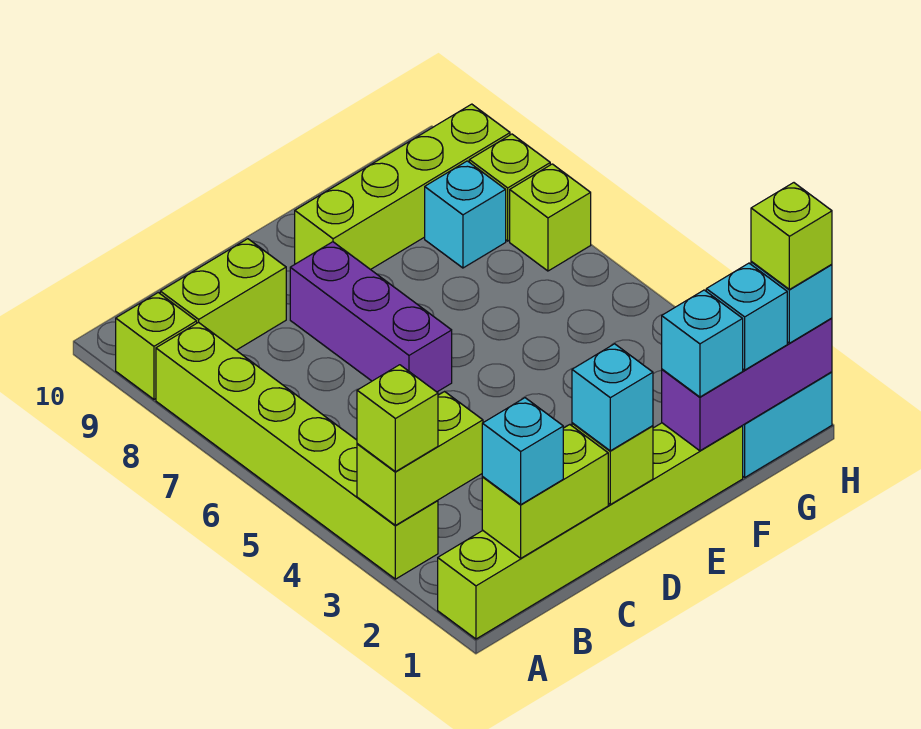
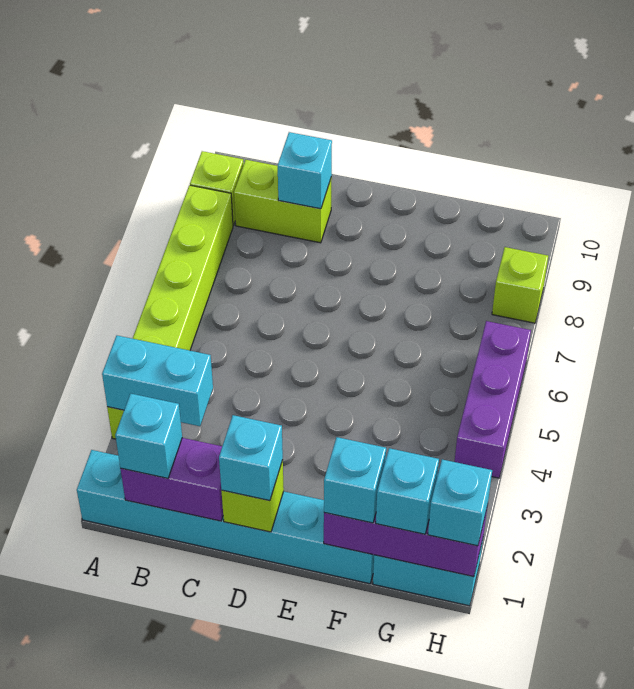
lime brick A1:F1 level 1 -> cyan brick A1:F1 level 1
lime brick A3:B3 level 2 -> cyan brick A3:B3 level 2
lime brick A3 level 3 -> none
lime brick B1:C1 level 2 -> purple brick B1:C1 level 2
purple brick D6:D8 level 1 -> purple brick H4:H6 level 1
lime brick E9:H9 level 1 -> none
cyan brick G8 level 1 -> cyan brick C9 level 2
lime brick H1 level 4 -> none
lime brick H7 level 1 -> none

